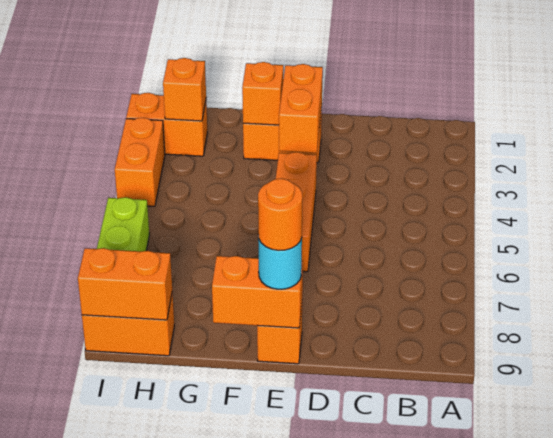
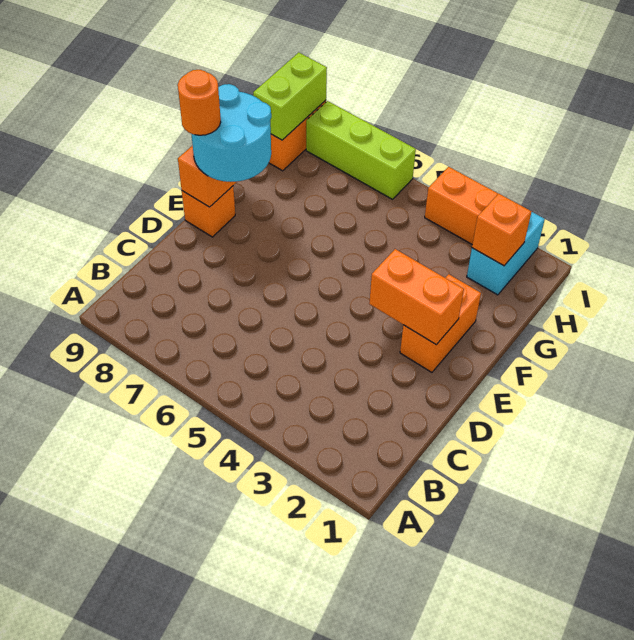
orange brick E4:E6 level 1 -> none
cyan round brick E9 level 3 -> cyan round brick E8:F9 level 3
orange brick F2 level 2 -> none
orange brick H2:I2 level 1 -> cyan brick H2:I2 level 1
orange brick H9:I9 level 2 -> lime brick H9:I9 level 2

